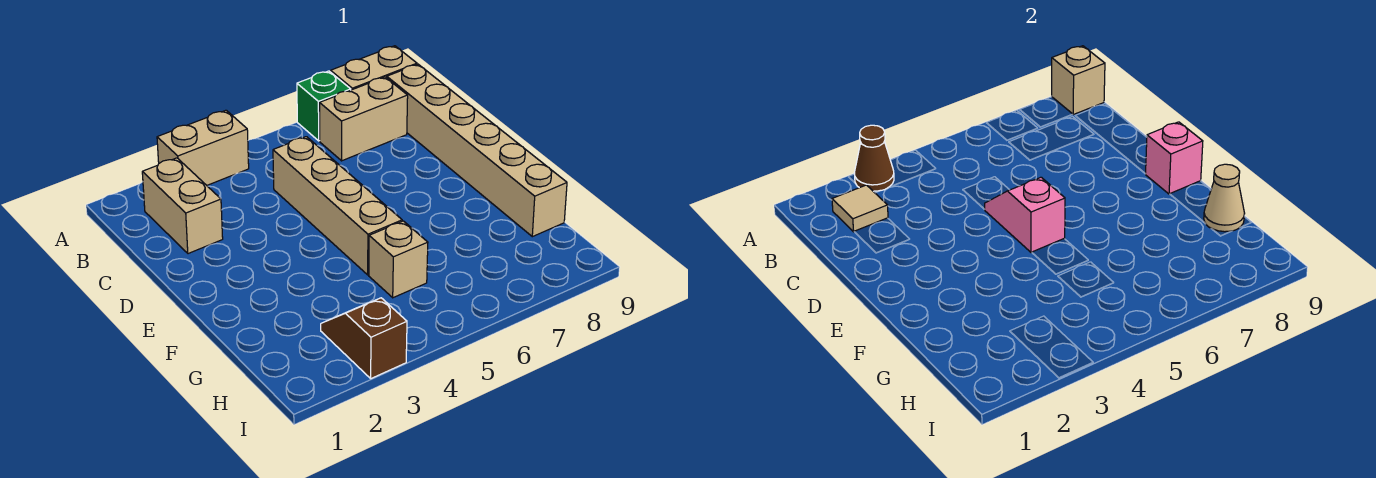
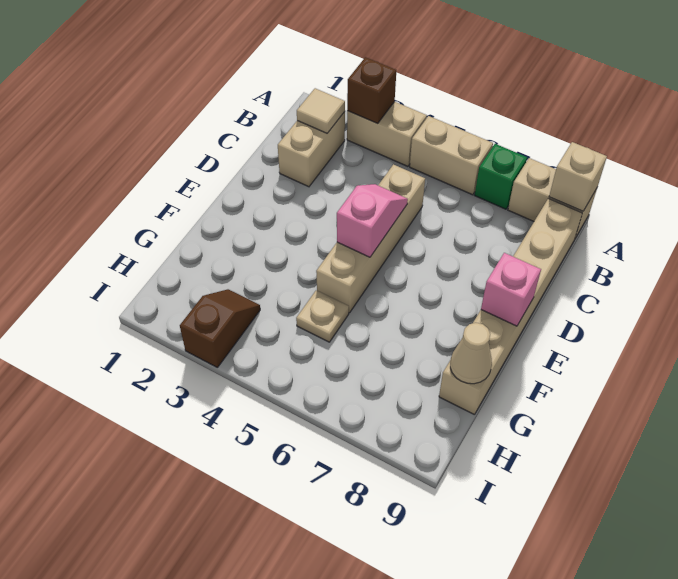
brown cone A3 level 2 -> brown brick A3 level 2
tan brick B7:B8 level 1 -> tan brick A5:A6 level 1
tan brick G5 level 1 -> tan plate G5 level 1

